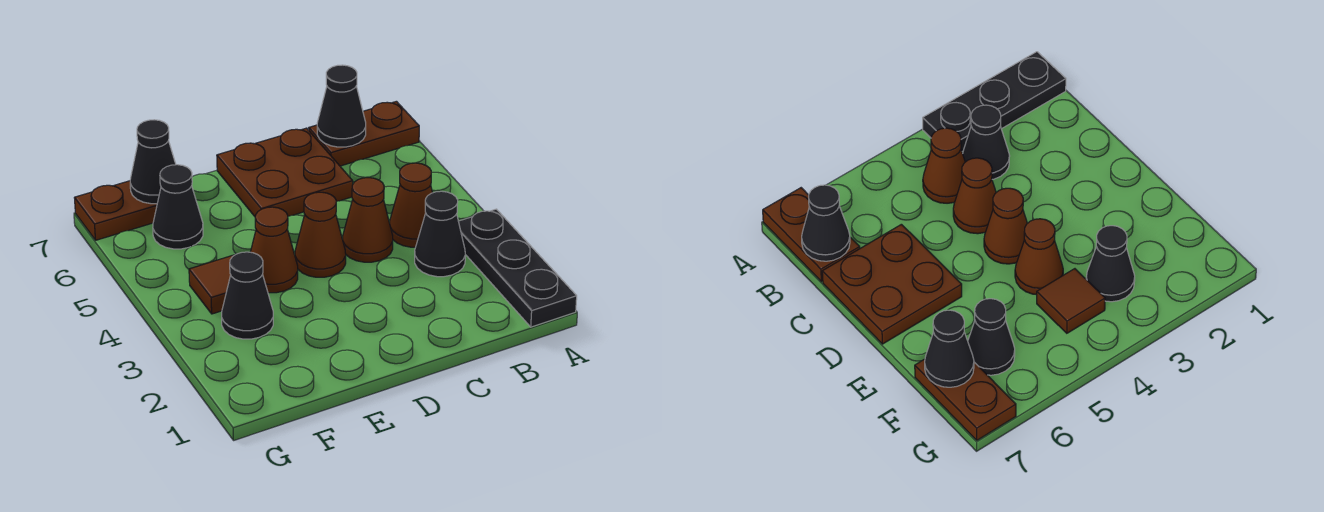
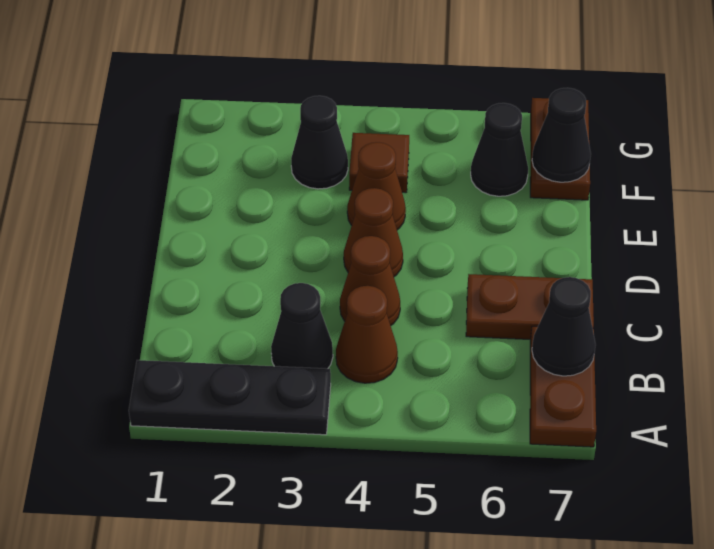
brown plate C6:D7 level 1 -> brown plate C6:C7 level 1

